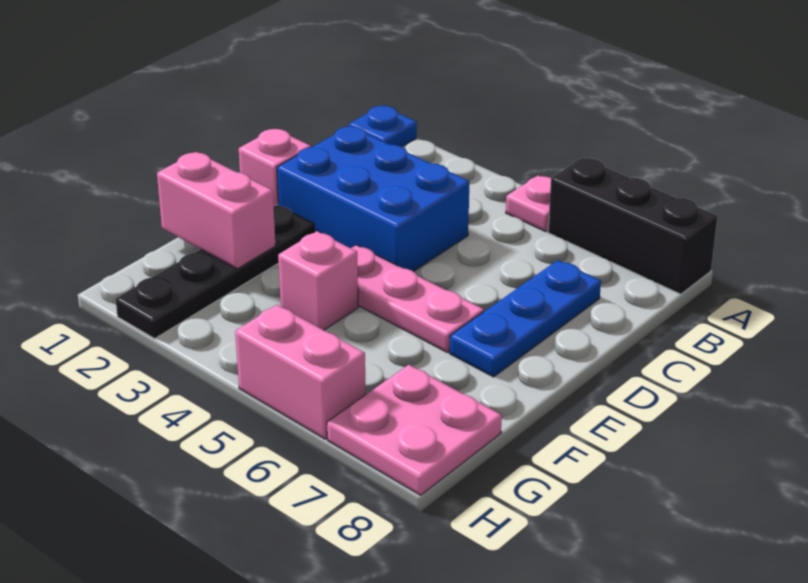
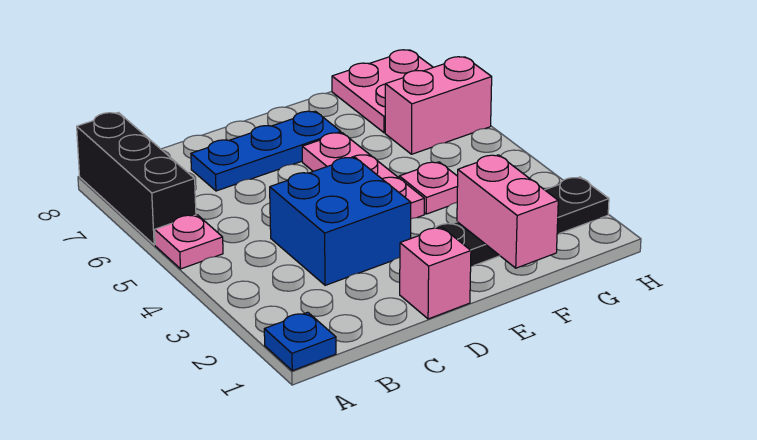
blue brick C2:D4 level 1 -> blue brick C3:D4 level 1
pink brick F4 level 1 -> pink plate F4 level 1
pink brick H5:H6 level 1 -> pink brick G6:H6 level 1

